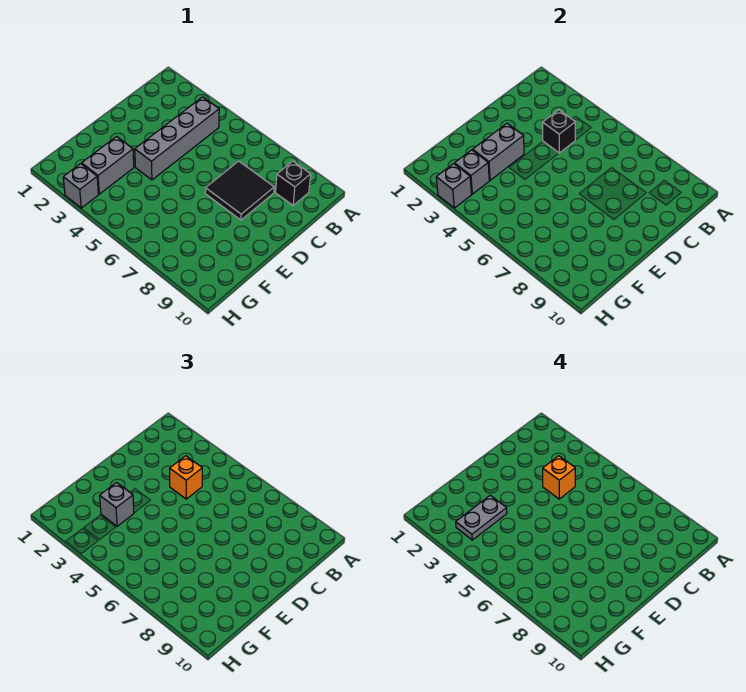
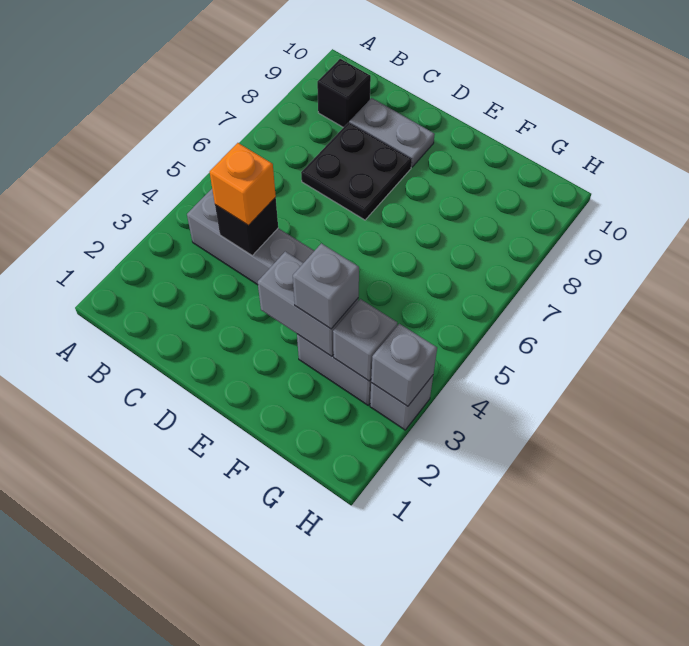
orange brick C4 level 4 -> none
black tile C7:D8 level 1 -> black plate C7:D8 level 1
grey plate F3:G3 level 4 -> grey plate C9:D9 level 1

